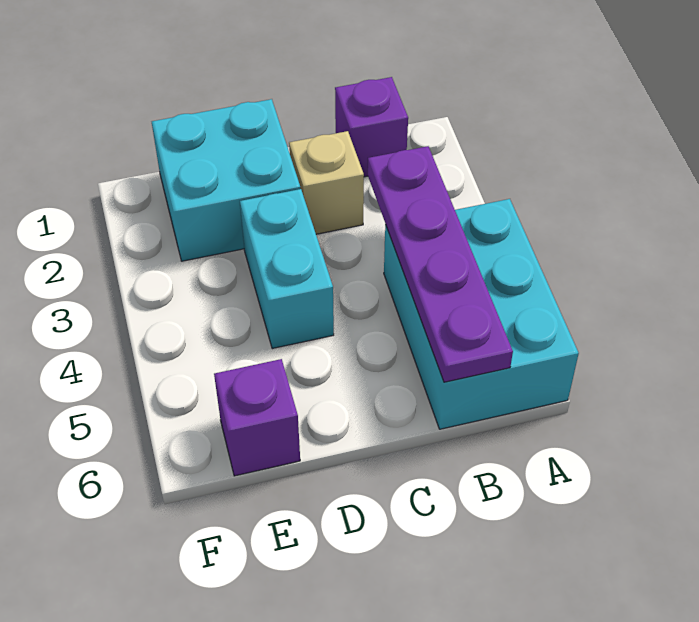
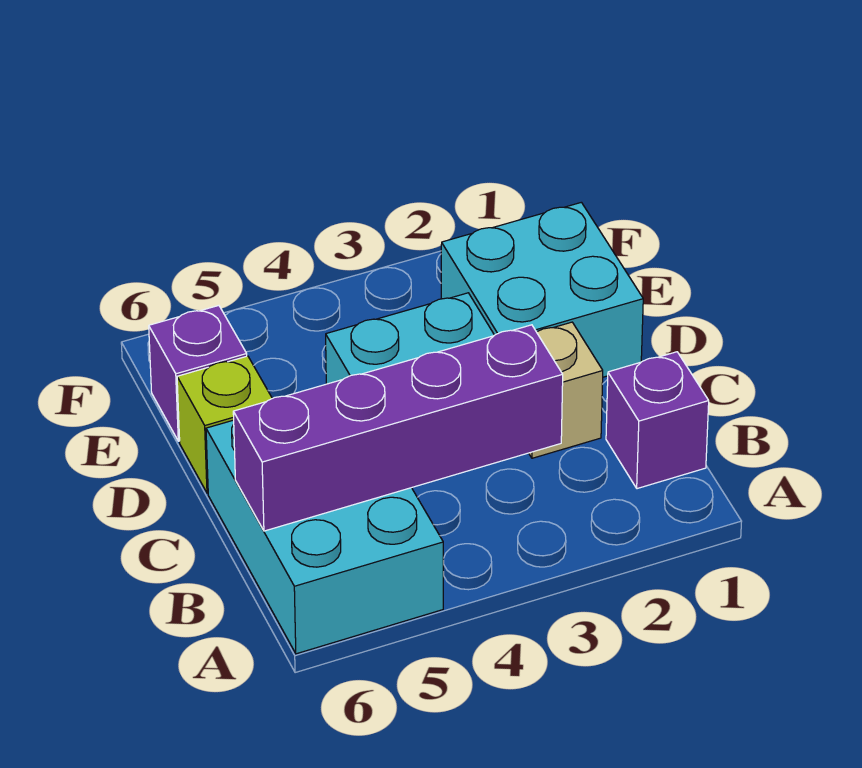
cyan brick A4:B6 level 1 -> cyan brick A5:C6 level 1
purple plate B3:B6 level 2 -> purple brick B3:B6 level 2
none -> lime brick D6 level 1

